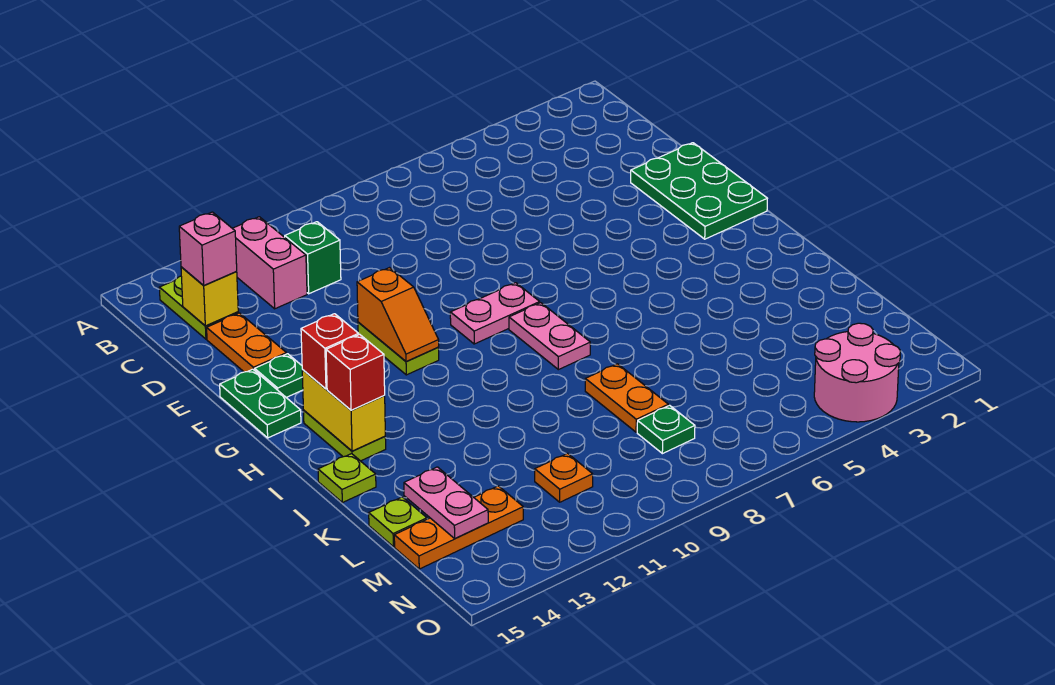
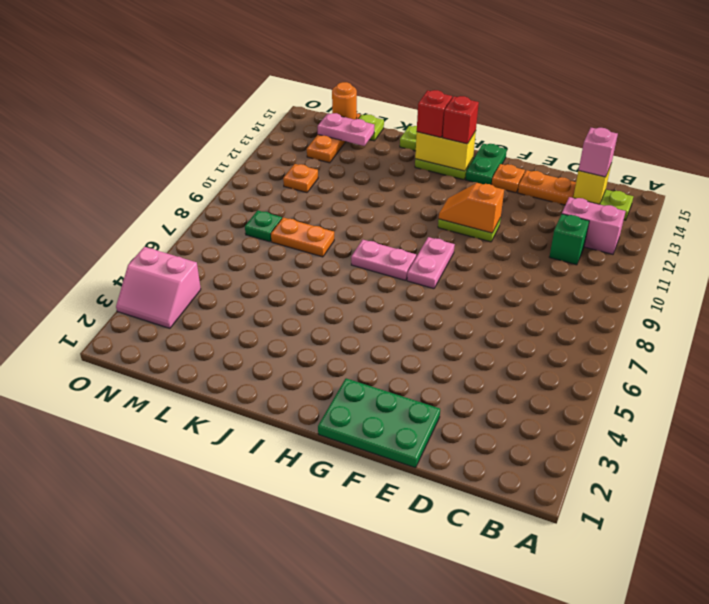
green plate F14 level 1 -> orange plate F14 level 1
green plate F15:G15 level 1 -> green plate G14:G15 level 1
none -> orange round brick M15 level 2
pink round brick N3:O4 level 1 -> pink slope N3:O4 level 1 top 4

